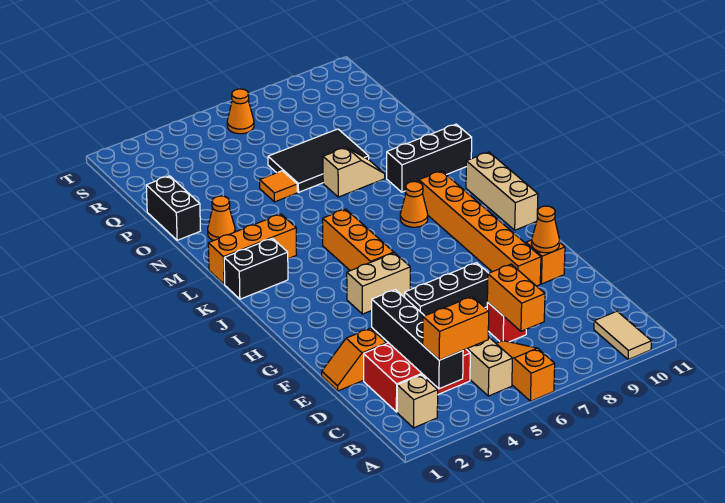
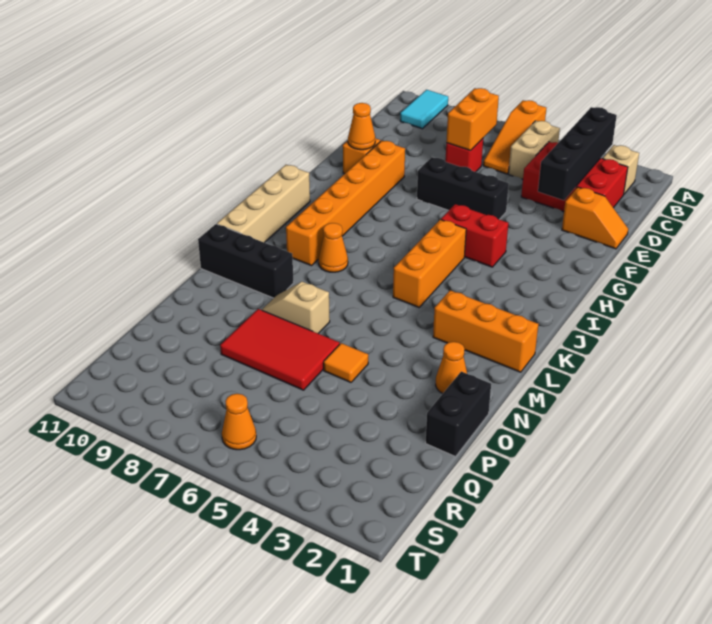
tan tile A10:B10 level 1 -> cyan tile A10:B10 level 1
orange brick B3:B4 level 3 -> none
tan brick H4:H5 level 1 -> red brick H4:H5 level 1
tan brick I11:K11 level 1 -> tan brick I11:L11 level 1
black brick K1:K2 level 1 -> none
black tile O6:P8 level 1 -> red tile O6:P8 level 1

